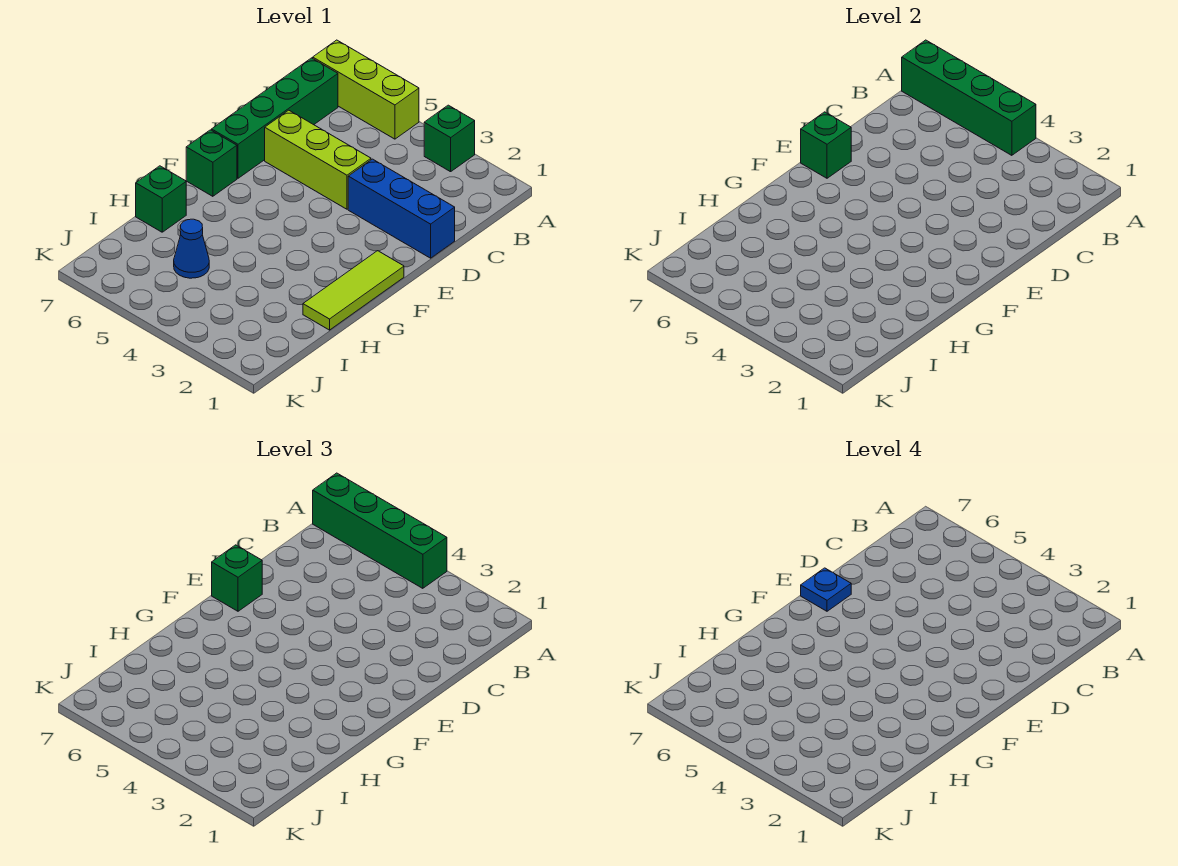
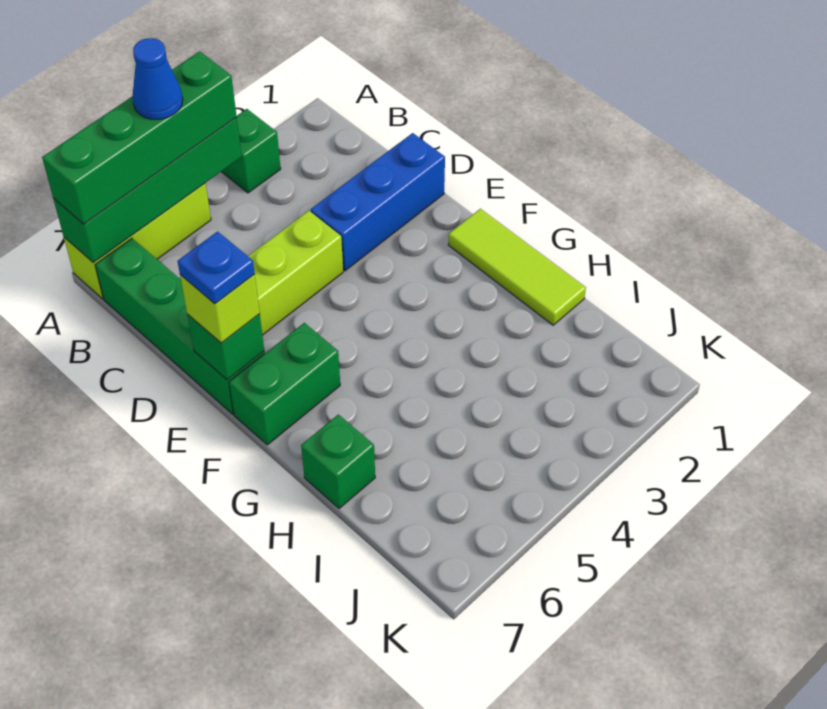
green brick E7 level 3 -> lime brick E7 level 3
green brick F7 level 1 -> green brick F6:F7 level 1
blue cone I5 level 1 -> blue cone A5 level 4

